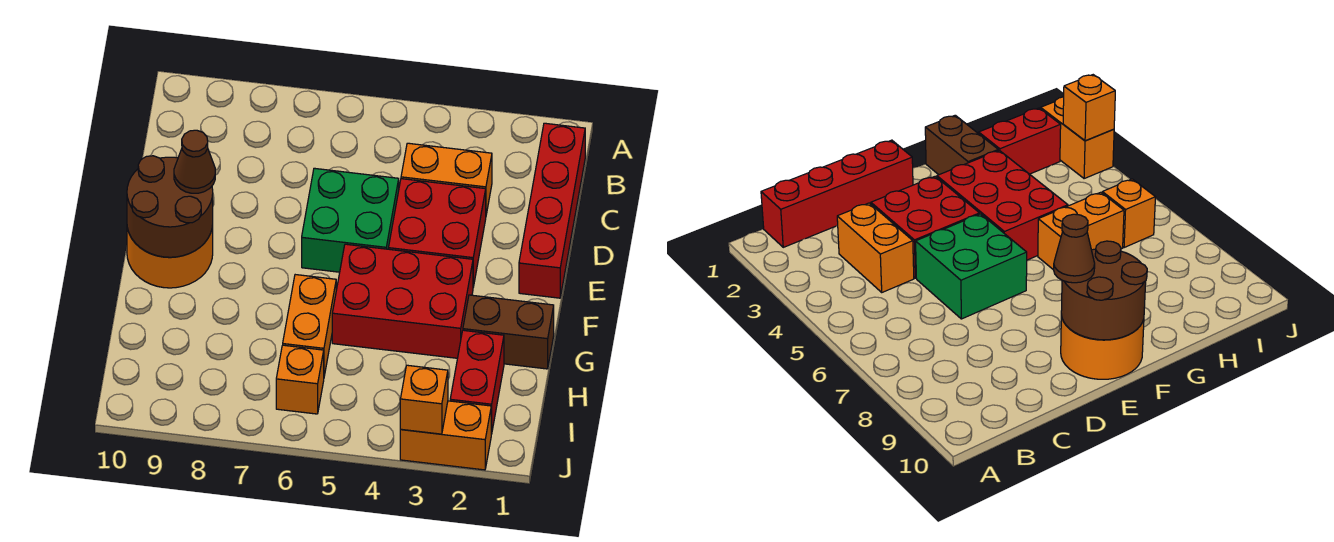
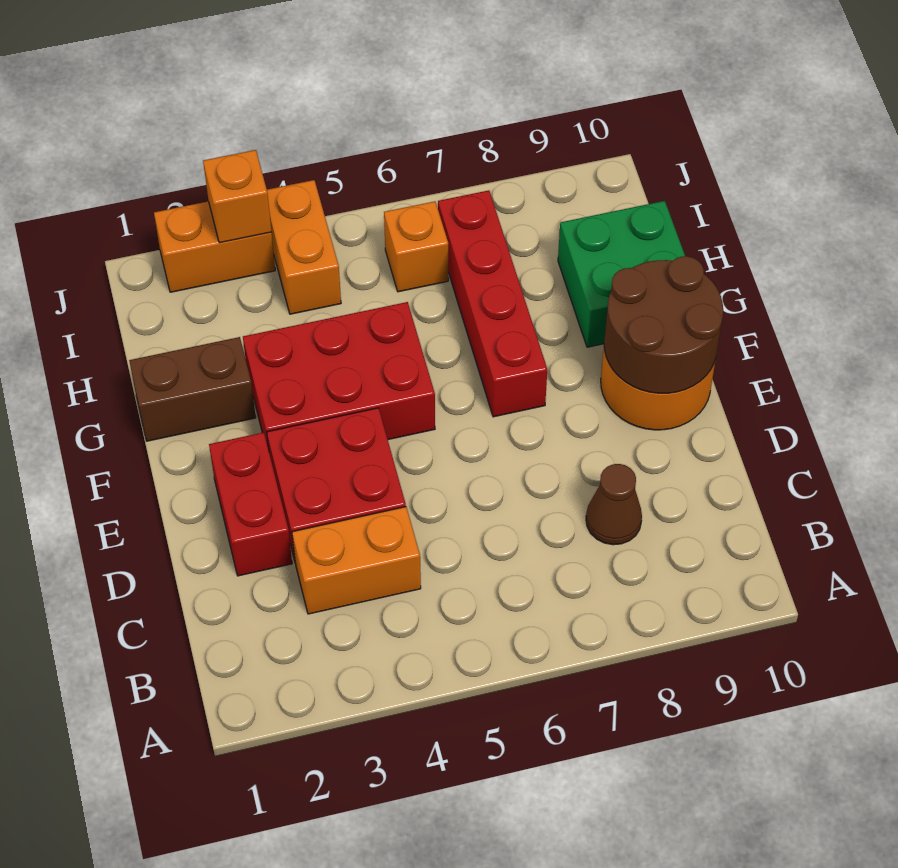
red brick B1:E1 level 1 -> red brick F7:I7 level 1
green brick D5:E6 level 1 -> green brick G9:H10 level 1
brown cone E9 level 3 -> brown cone C8 level 1
orange brick G6:H6 level 1 -> orange brick I4:J4 level 1
red brick H2:I2 level 1 -> red brick D2:E2 level 1

